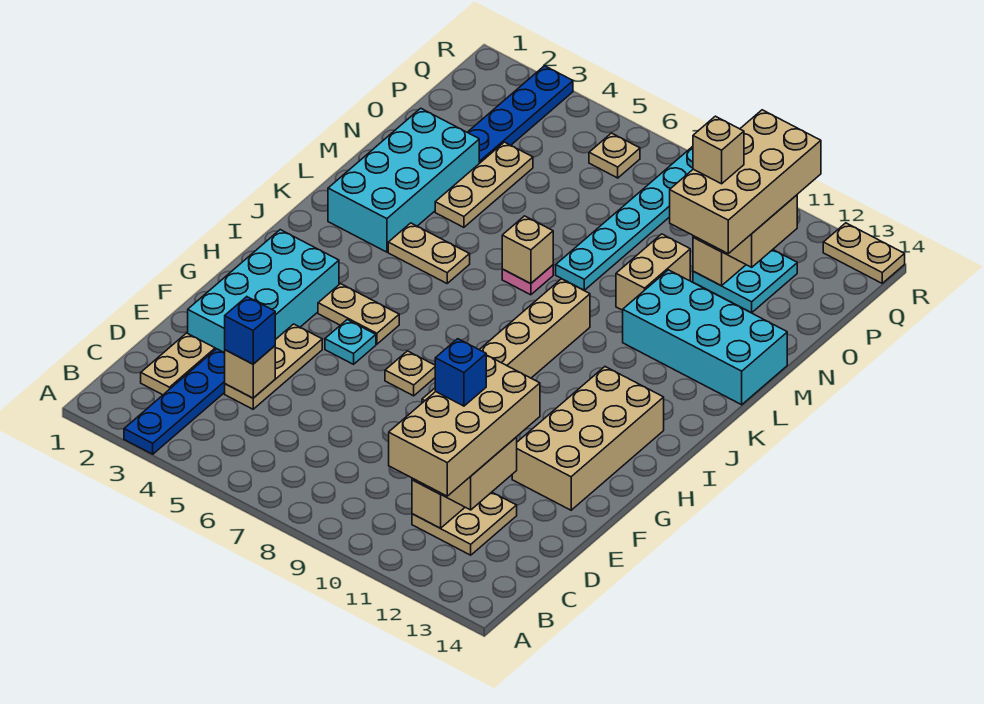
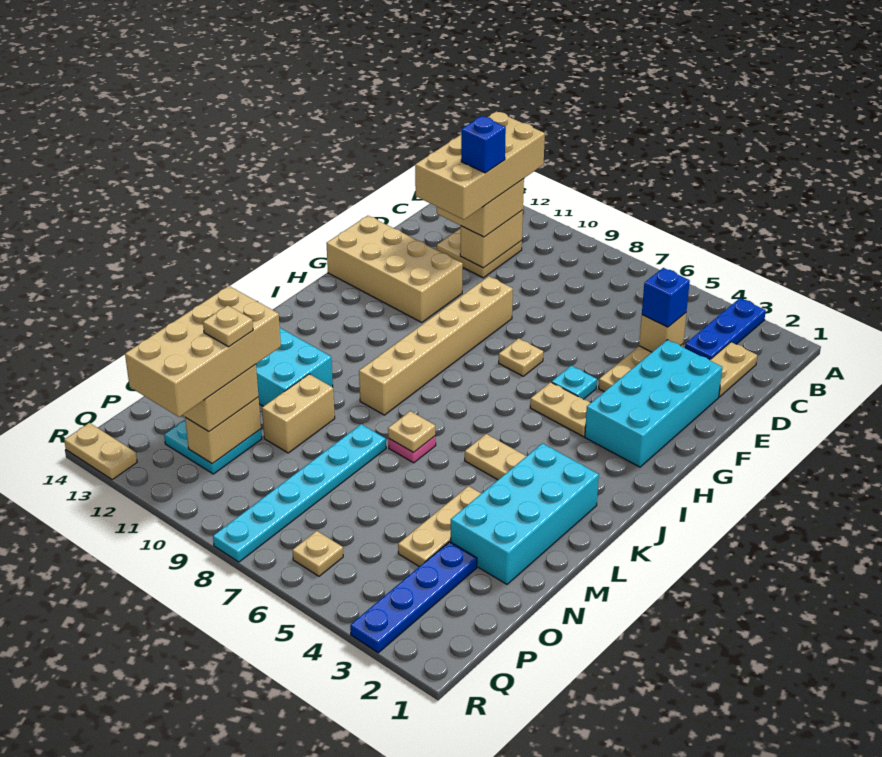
blue plate A3:D3 level 1 -> blue plate A3:C3 level 1
tan brick F12:I13 level 1 -> tan brick F11:G14 level 1
tan brick L7 level 2 -> tan plate L7 level 2
tan brick O11 level 5 -> tan plate O11 level 5

